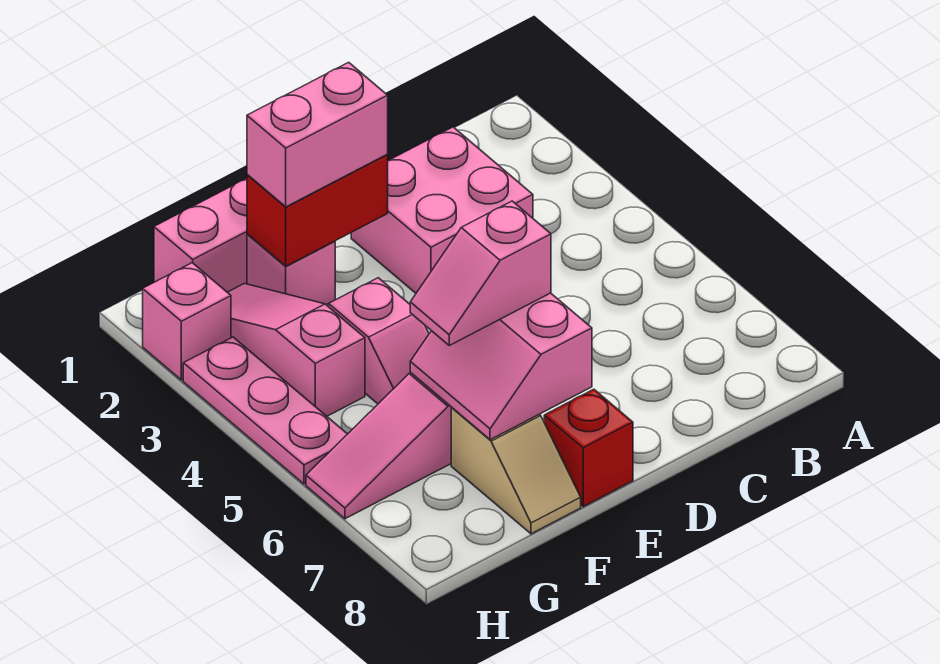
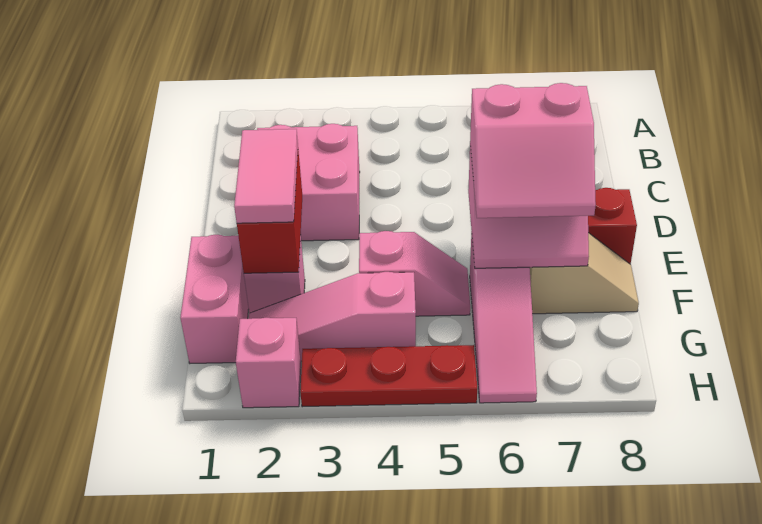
pink brick E2:F2 level 3 -> pink tile E2:F2 level 3
pink slope E6:F6 level 3 top E -> pink slope E6:F7 level 3 top E
pink plate H3:H5 level 1 -> red plate H3:H5 level 1

